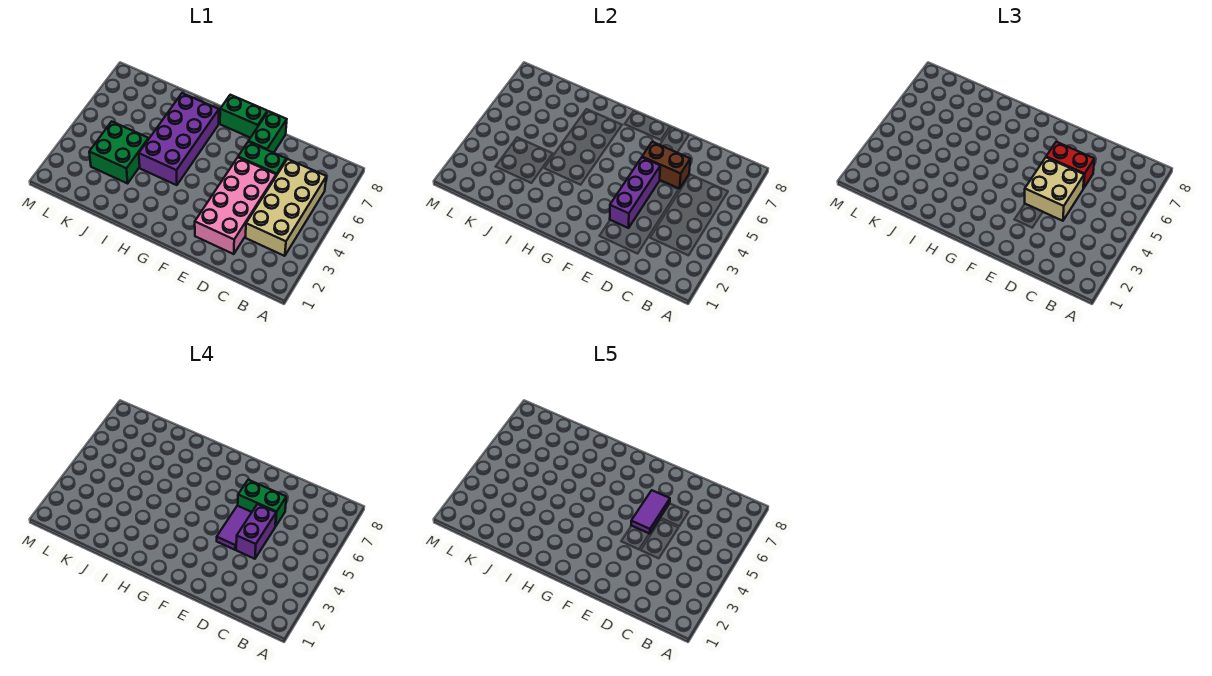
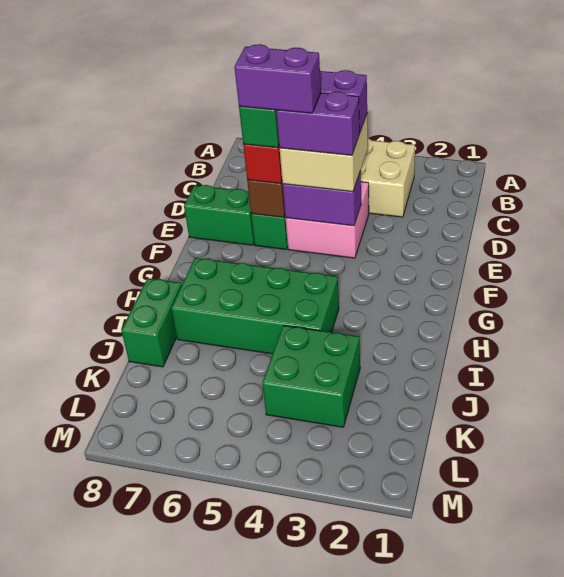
pink brick D2:E5 level 1 -> pink brick D4:E5 level 1
purple brick E3:E5 level 2 -> purple brick E4:E5 level 2
purple tile E4:E5 level 4 -> purple brick E4:E5 level 4
purple tile E5:E6 level 5 -> purple brick E5:E6 level 5
green brick F8:G8 level 1 -> green brick I8:J8 level 1
purple brick H4:I7 level 1 -> green brick H4:I7 level 1

